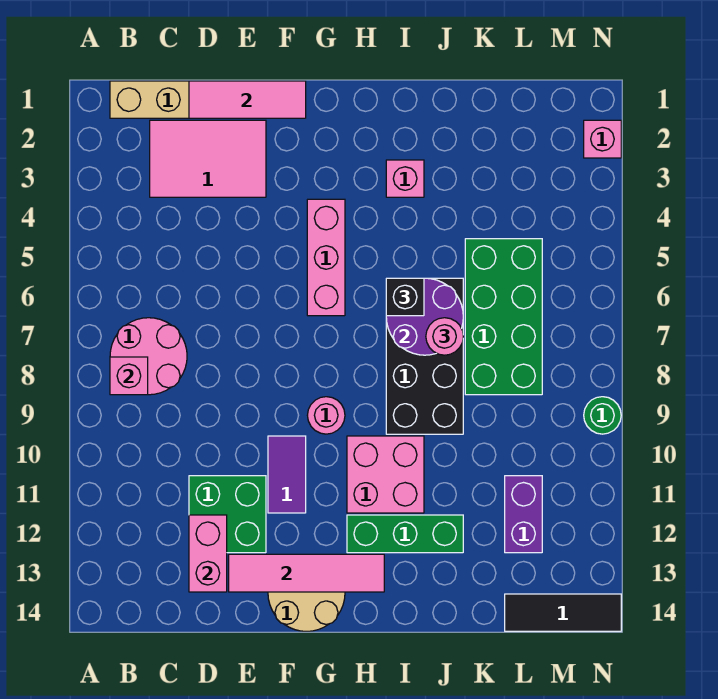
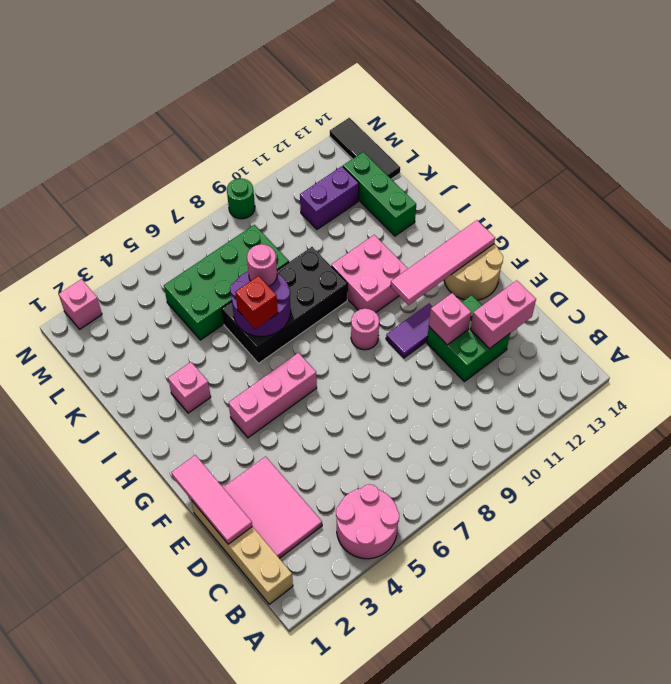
pink round brick B7:C8 level 1 -> pink round brick A4:B5 level 1
pink brick B8 level 2 -> pink brick E11 level 2
pink tile E13:H13 level 2 -> pink tile G11:G14 level 2
green brick H12:J12 level 1 -> green brick J13:L13 level 1
black brick I6 level 3 -> red brick I6 level 3

